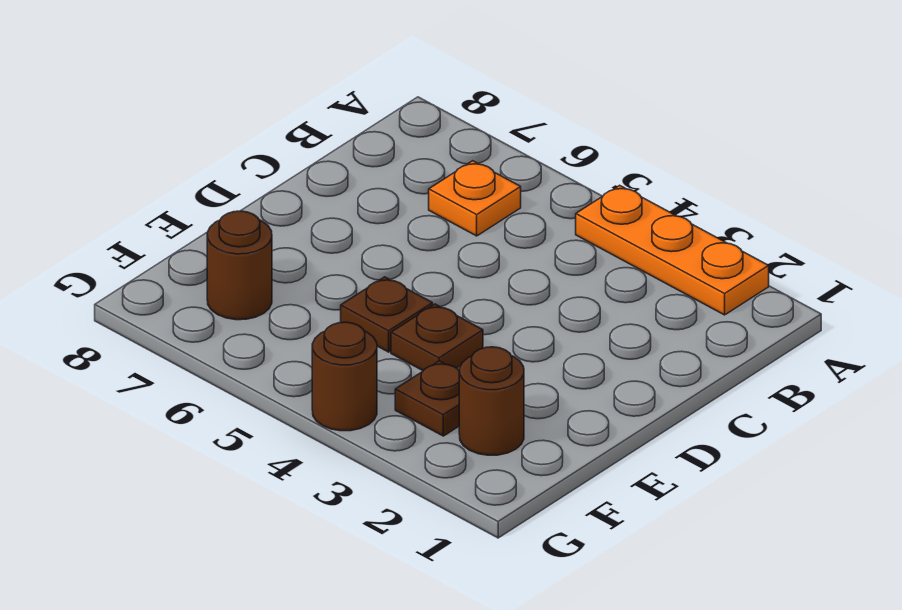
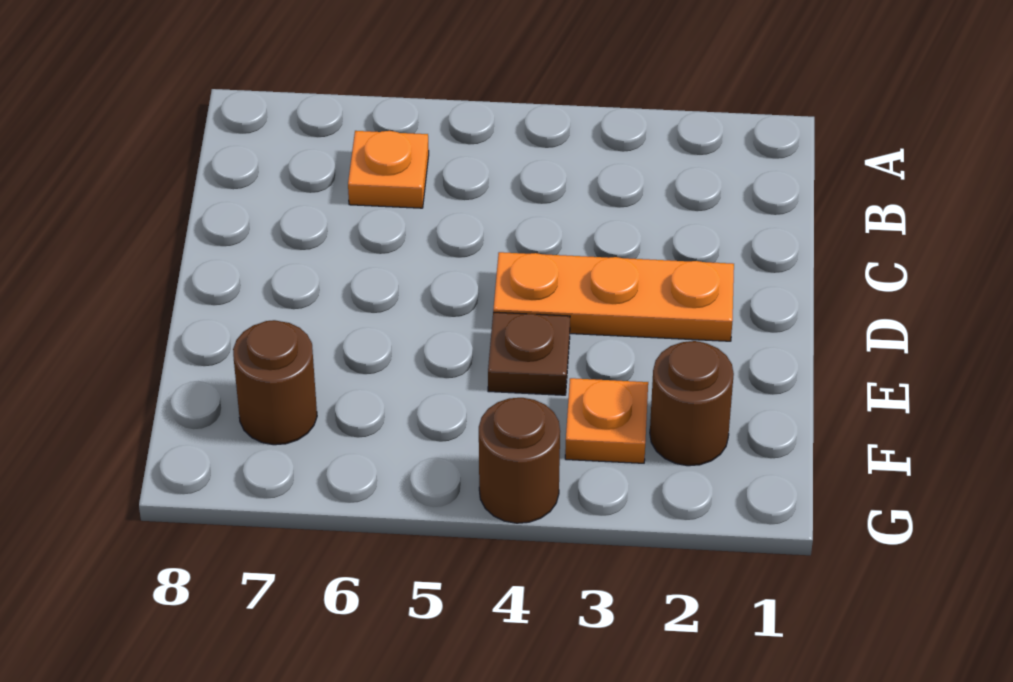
orange plate A2:A4 level 1 -> orange plate D2:D4 level 1
brown plate E5 level 1 -> none
brown plate F3 level 1 -> orange plate F3 level 1

